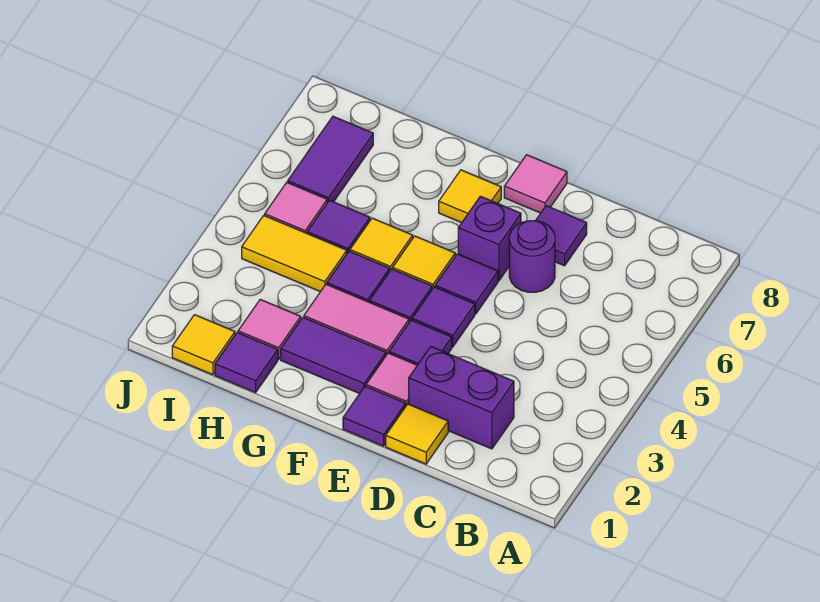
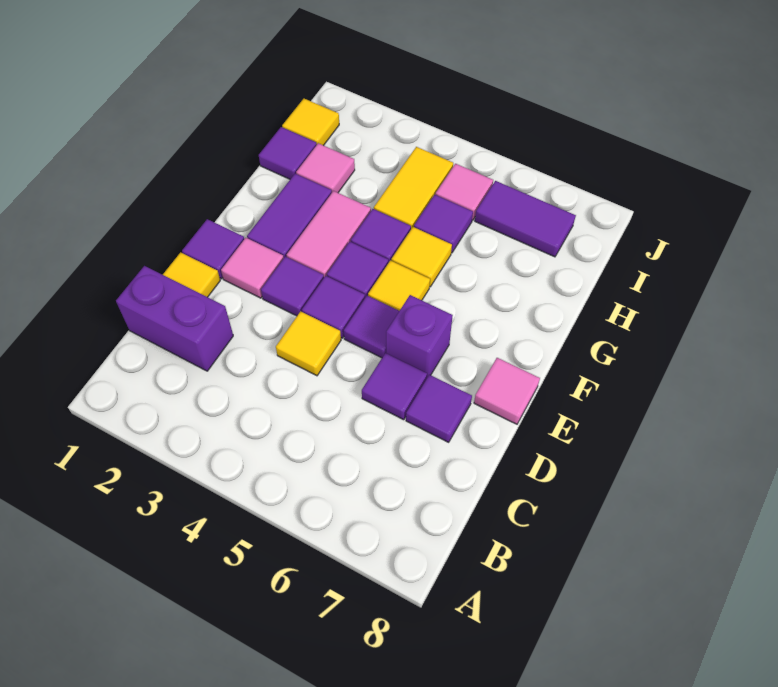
purple brick C2:D2 level 1 -> purple brick C1:C2 level 1
purple round brick D6 level 1 -> purple tile D6 level 1
yellow tile F7 level 1 -> yellow tile D4 level 1

